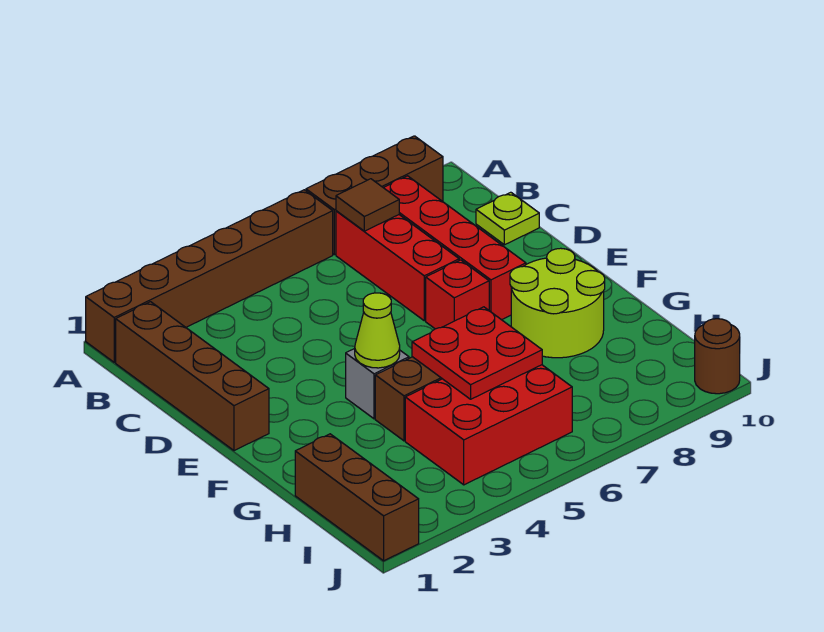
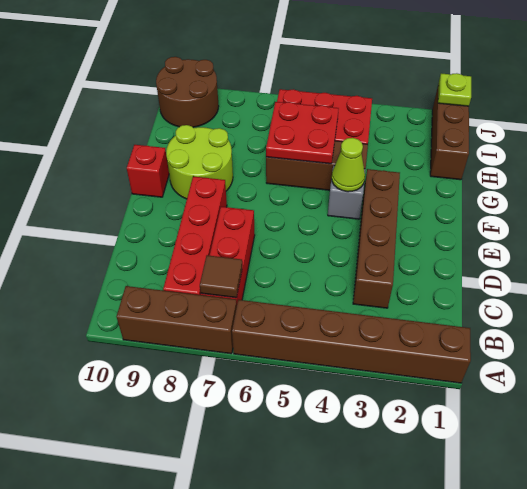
brown brick B1:E1 level 1 -> brown brick C3:F3 level 1
lime plate C10 level 1 -> lime plate J1 level 2
red brick E7 level 1 -> red brick F10 level 1
brown round brick J10 level 1 -> brown round brick I9:J10 level 1

